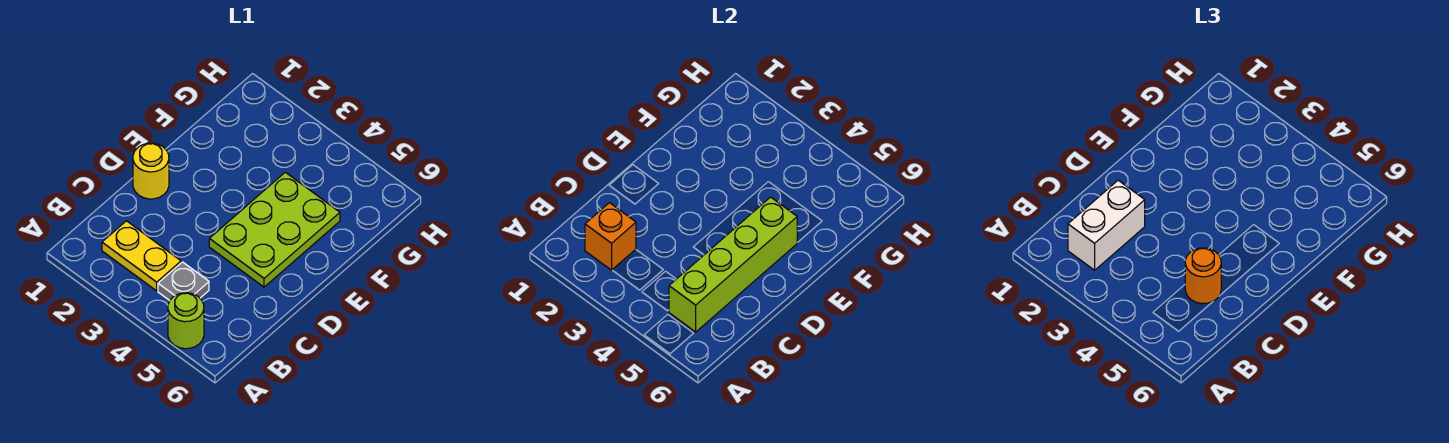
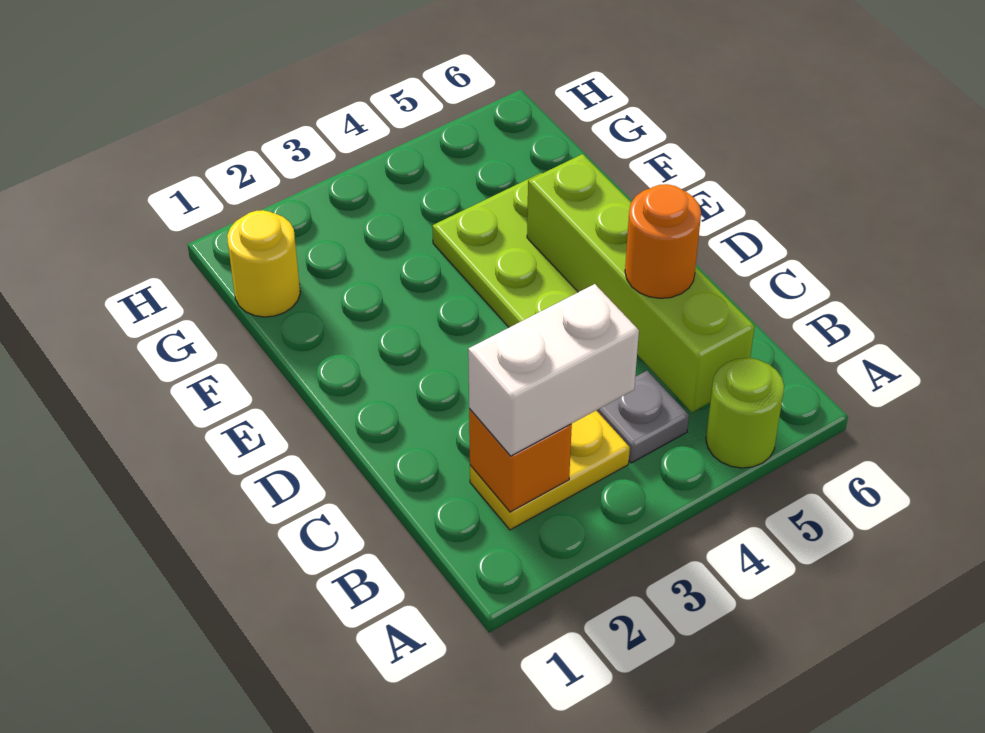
white brick B2:C2 level 3 -> white brick B2:B3 level 3
yellow round brick D1 level 1 -> yellow round brick G1 level 1

